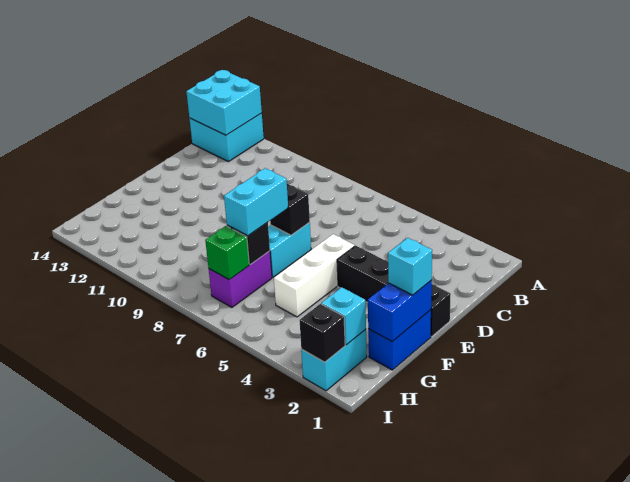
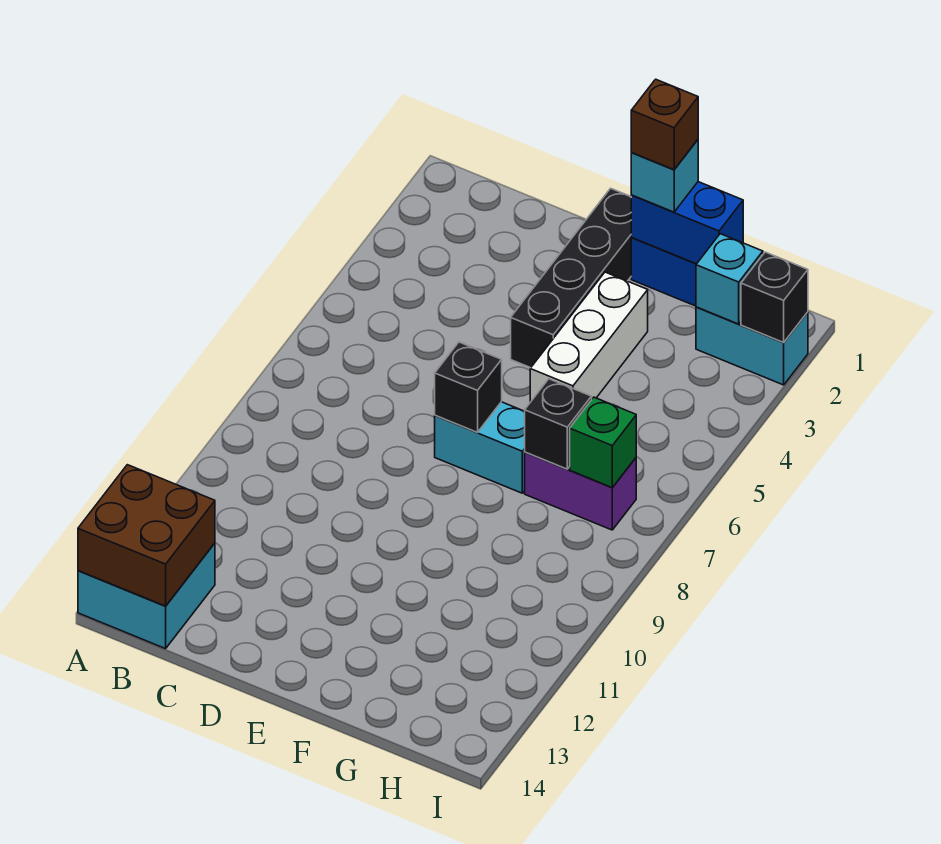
cyan brick A13:B14 level 2 -> brown brick A13:B14 level 2
white brick E5:G5 level 1 -> white brick F3:F5 level 1
none -> brown brick F1 level 4
cyan brick F7:G7 level 3 -> none

